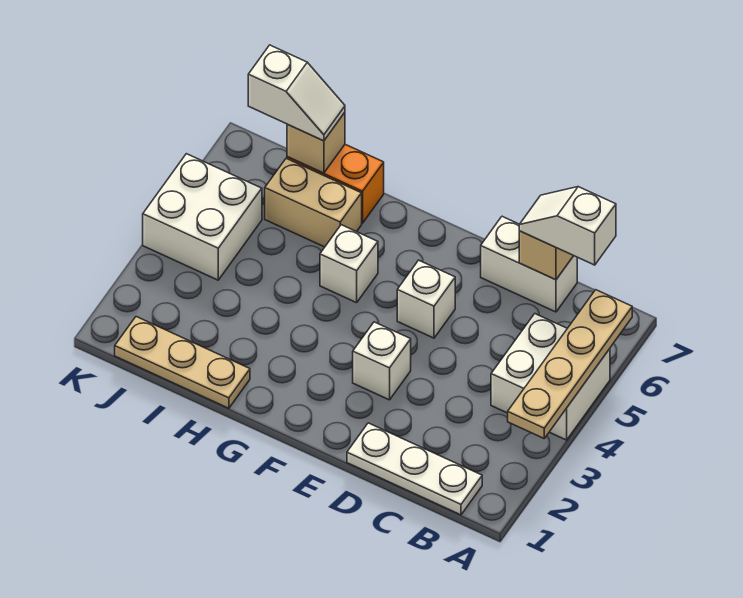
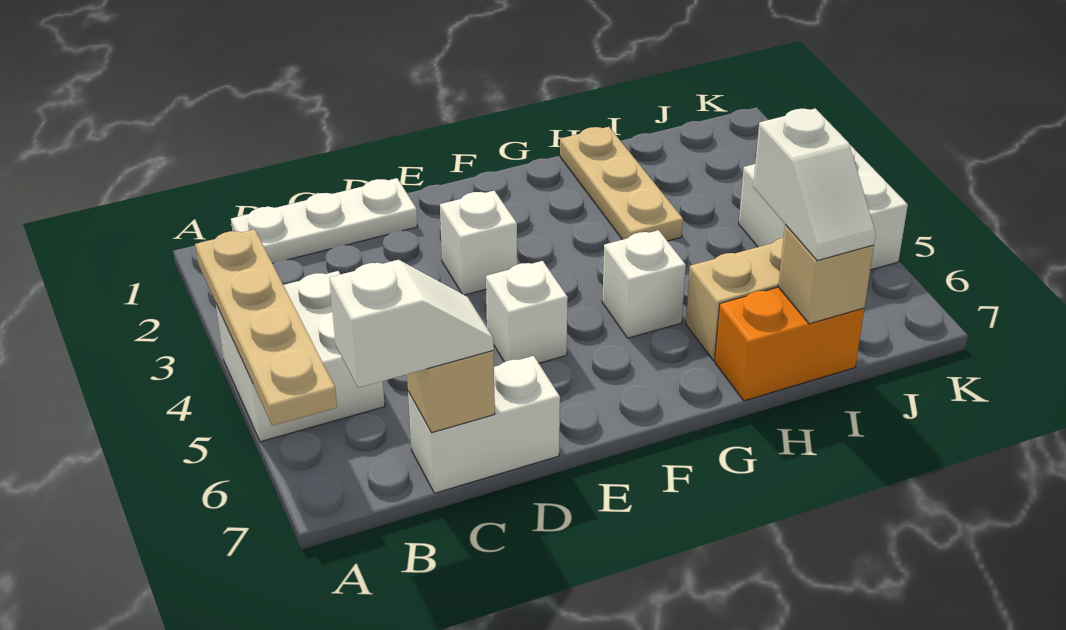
tan plate H1:J1 level 1 -> tan plate H1:H3 level 1
white slope I7:J7 level 3 top J -> white slope I6:I7 level 3 top 6

